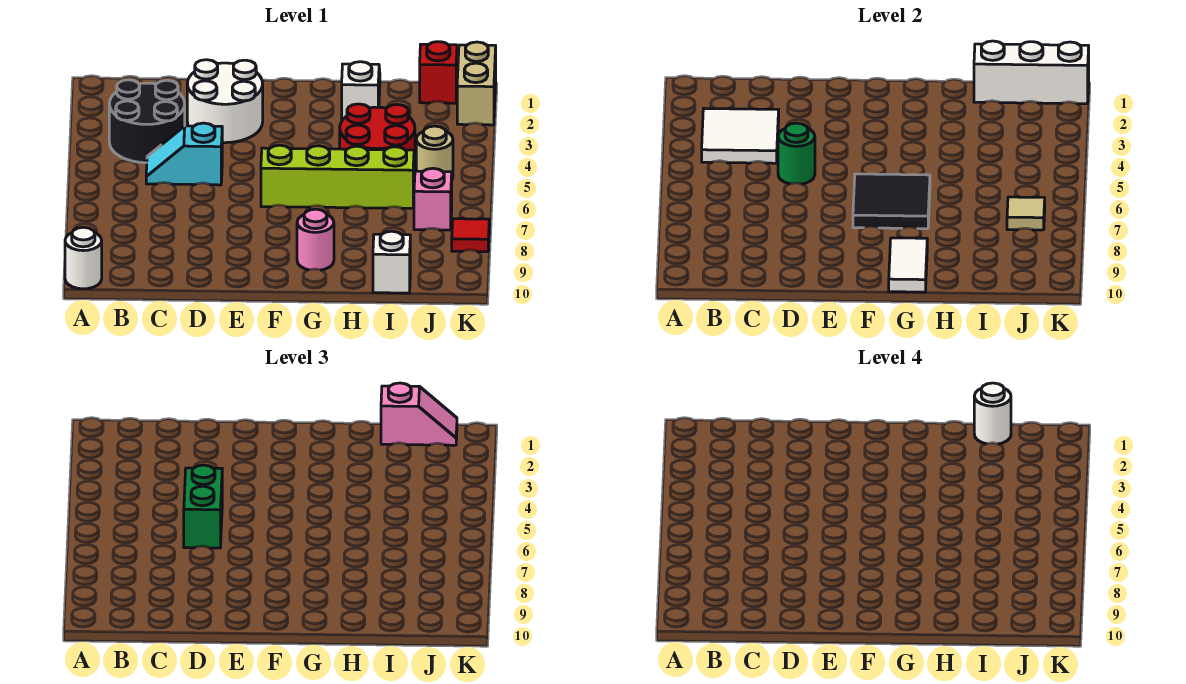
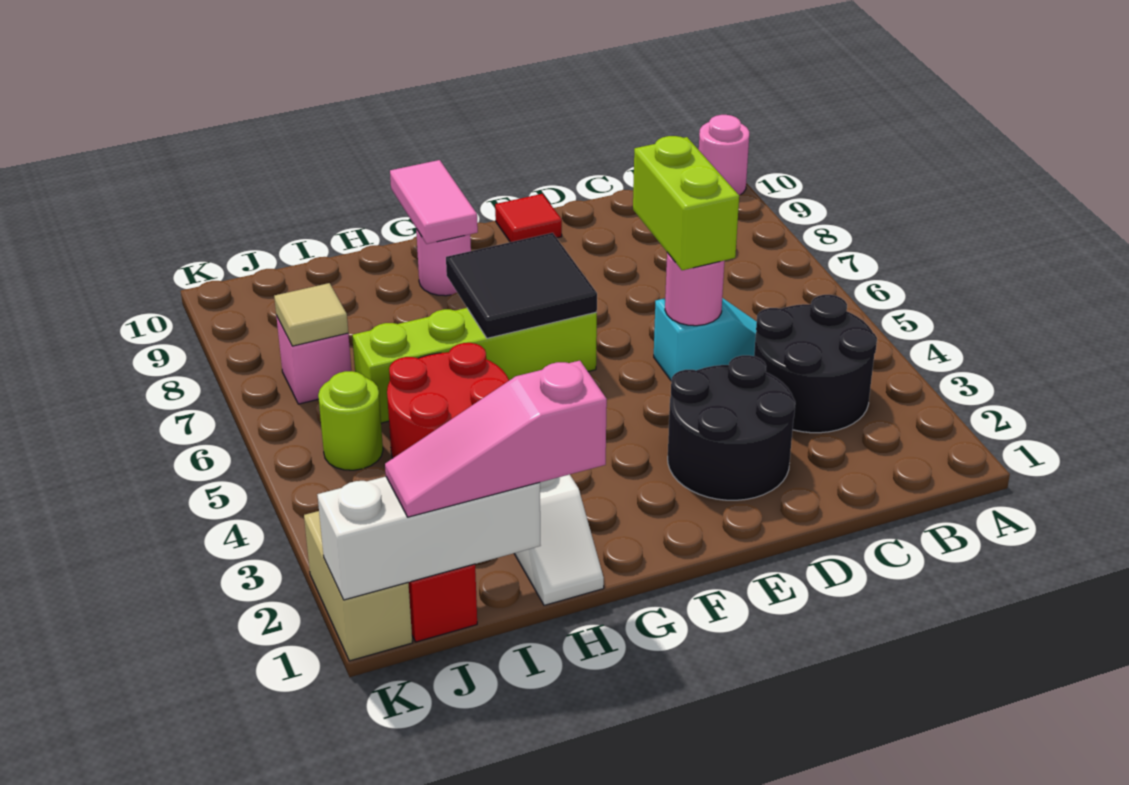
white round brick A10 level 1 -> pink round brick A10 level 1
white tile B3:C4 level 2 -> none
white round brick D2:E3 level 1 -> black round brick D2:E3 level 1
green round brick D5 level 2 -> pink round brick D5 level 2
green brick D5:D6 level 3 -> lime brick D5:D6 level 3
white tile G9:G10 level 2 -> pink tile G9:G10 level 2
pink slope I1:J1 level 3 top I -> pink slope H1:J1 level 3 top H
white round brick I1 level 4 -> none
white brick I10 level 1 -> none
tan round brick J5 level 1 -> lime round brick J5 level 1
red tile K8 level 1 -> red tile E10 level 1

